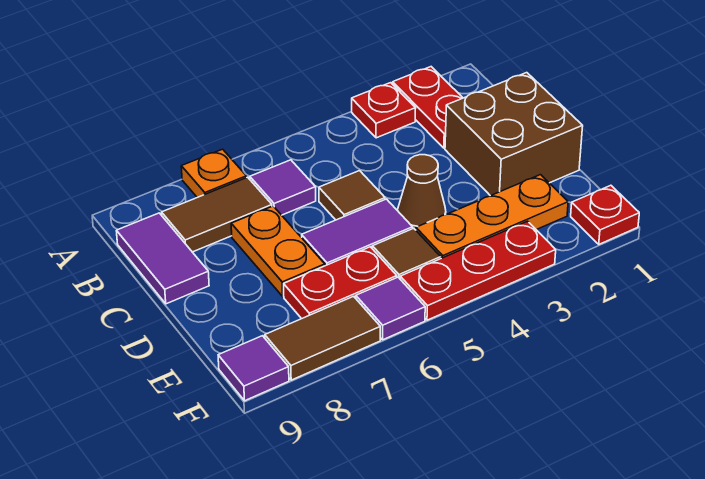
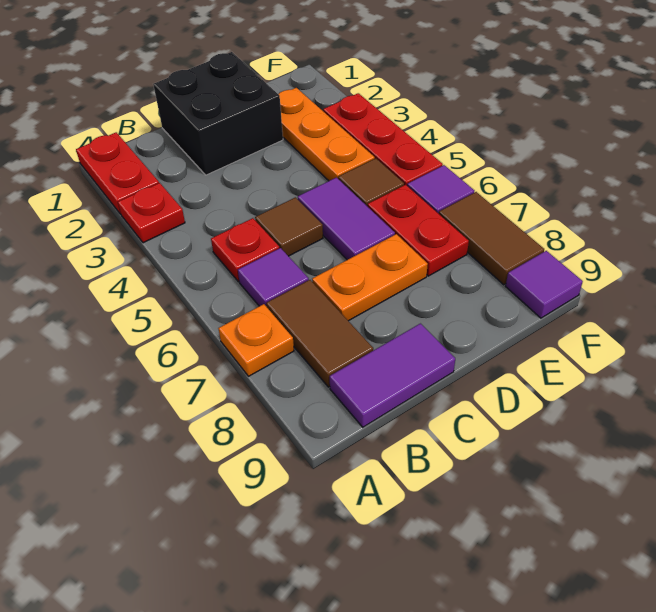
red plate A2:B2 level 1 -> red plate A1:A2 level 1
brown brick C1:D2 level 1 -> black brick C1:D2 level 1
brown cone D4 level 1 -> none
red plate F1 level 1 -> red plate B5 level 1

